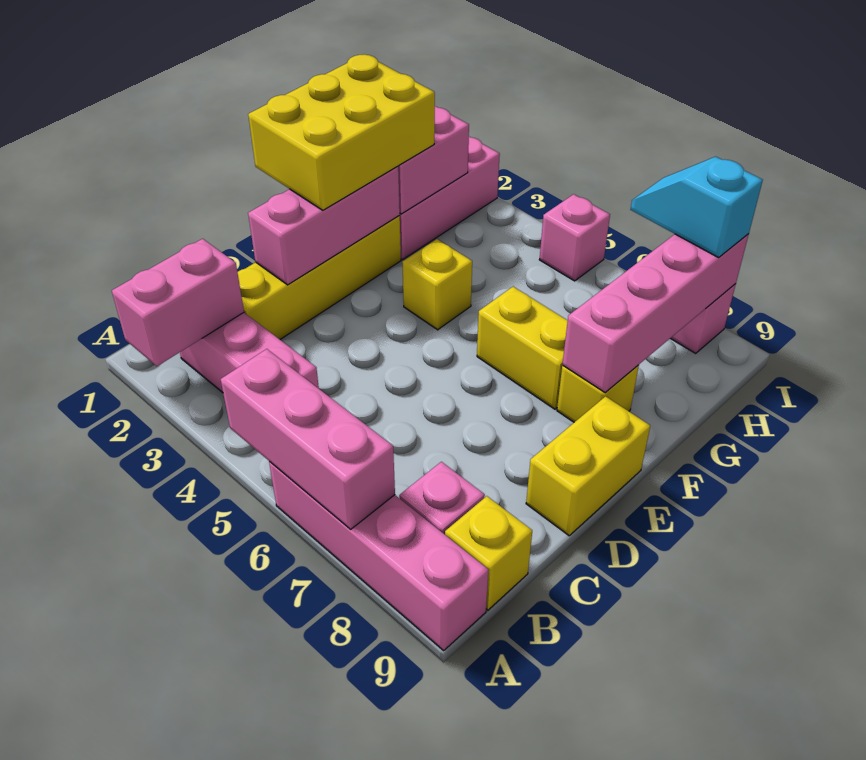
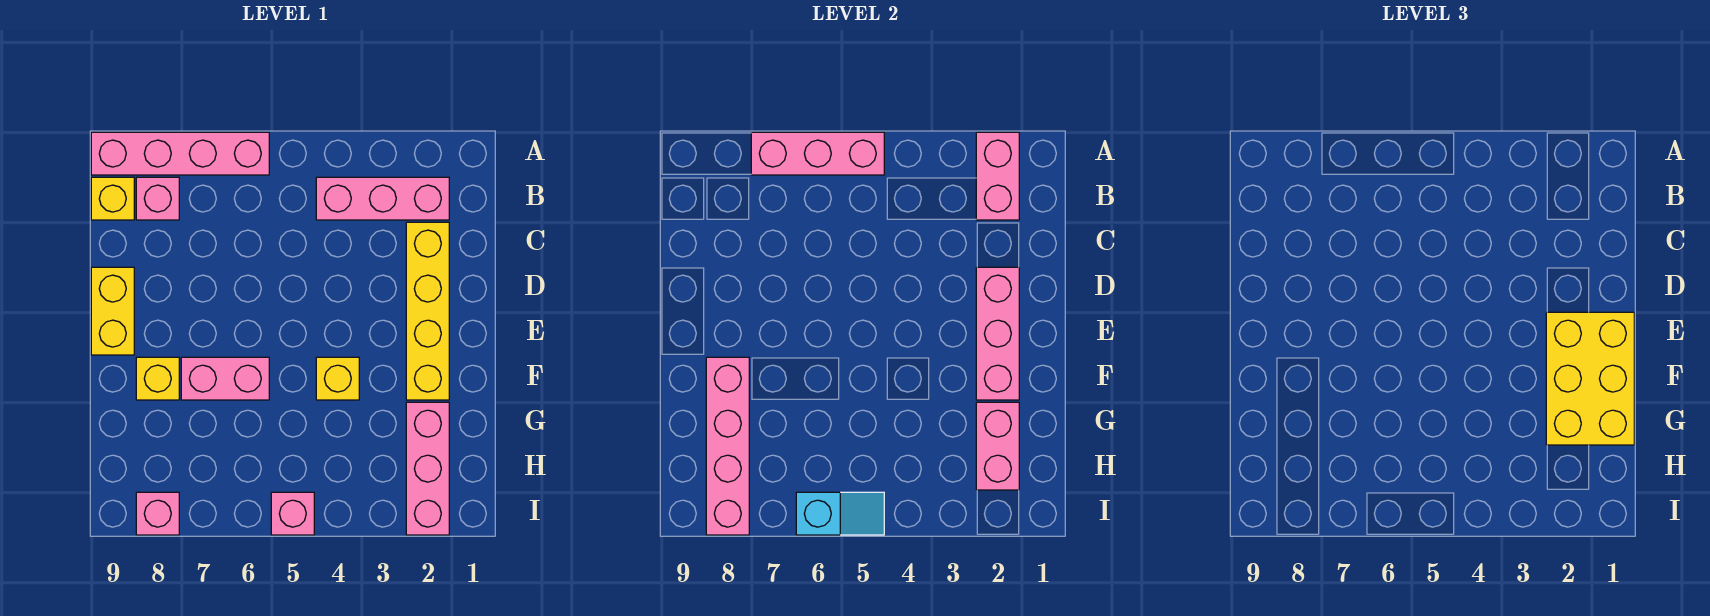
yellow brick F6:F7 level 1 -> pink brick F6:F7 level 1
cyan slope I7:I8 level 3 top 8 -> cyan slope I5:I6 level 2 top 6

